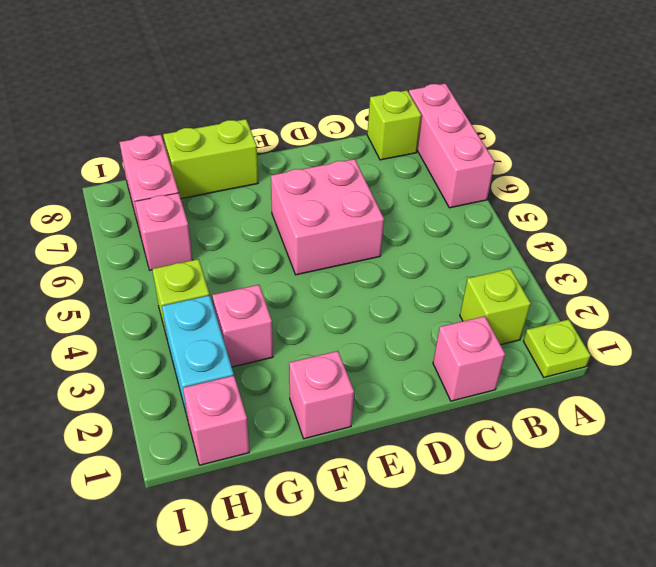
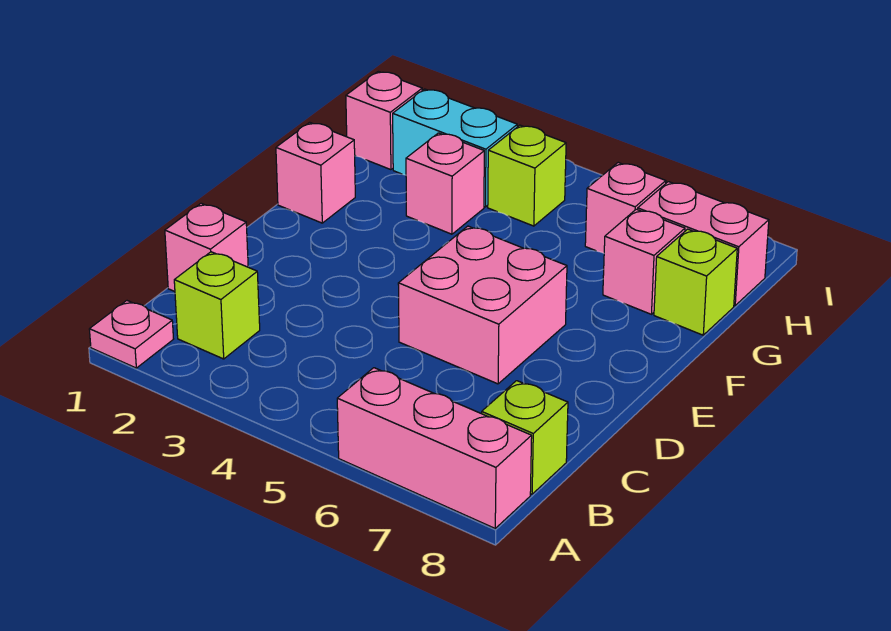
lime plate A1 level 1 -> pink plate A1 level 1
lime brick F8:G8 level 1 -> lime brick G8 level 1
none -> pink brick G7 level 1

